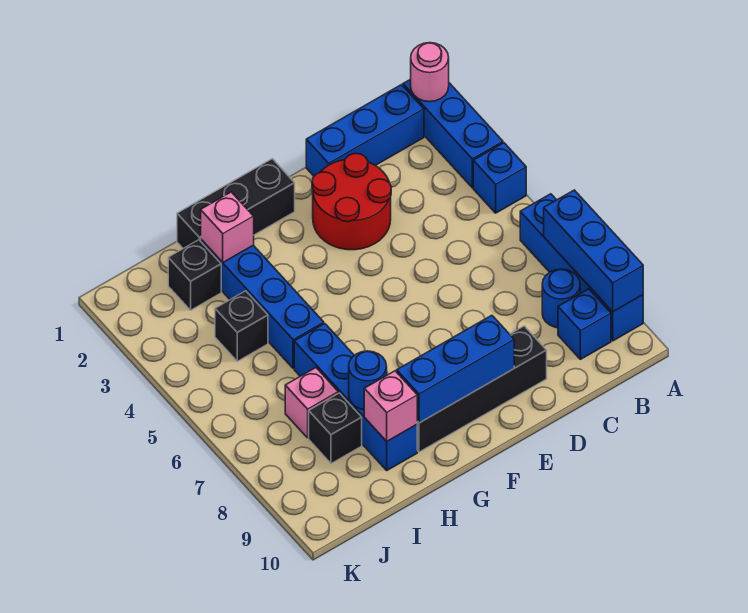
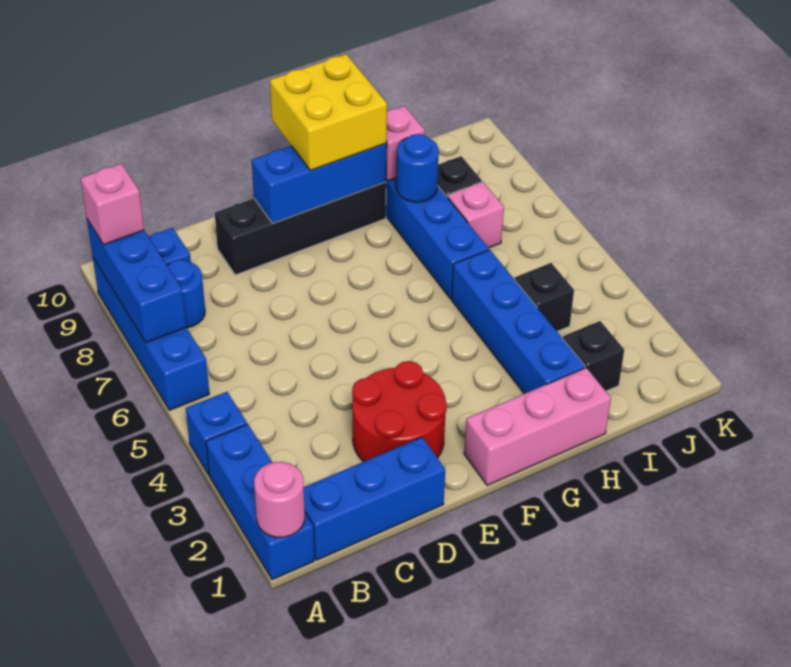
black brick F1:H1 level 1 -> pink brick F1:H1 level 1
none -> yellow brick F9:G10 level 3
pink brick H2 level 2 -> pink brick A9 level 3

